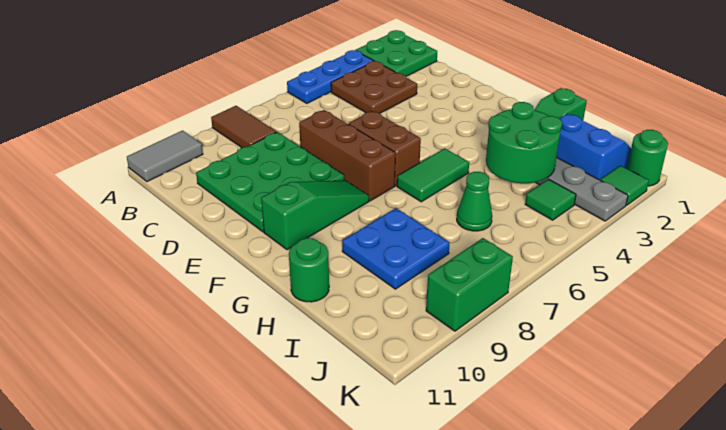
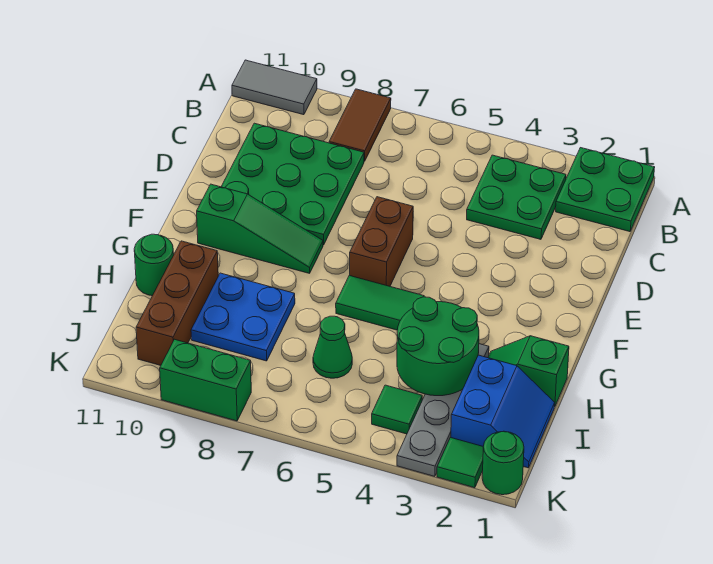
blue plate A3:A5 level 1 -> none
brown plate B3:C4 level 1 -> green plate B3:C4 level 1
brown brick D7:F7 level 1 -> brown brick H10:J10 level 1

